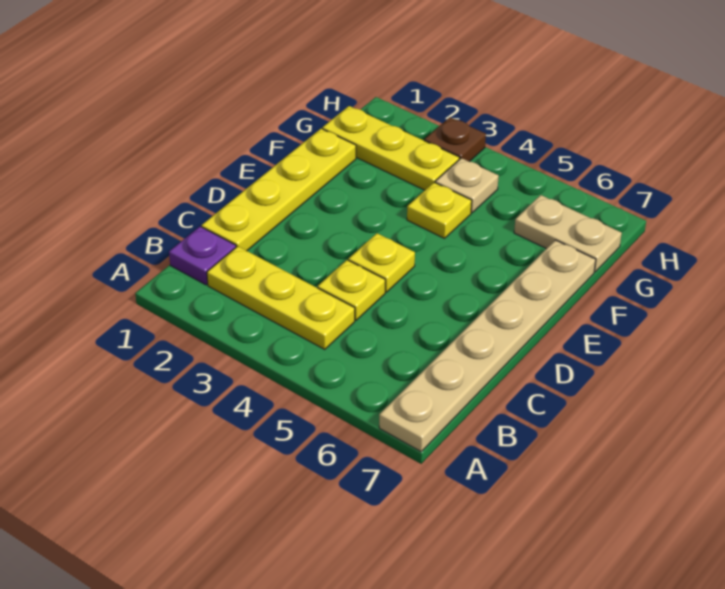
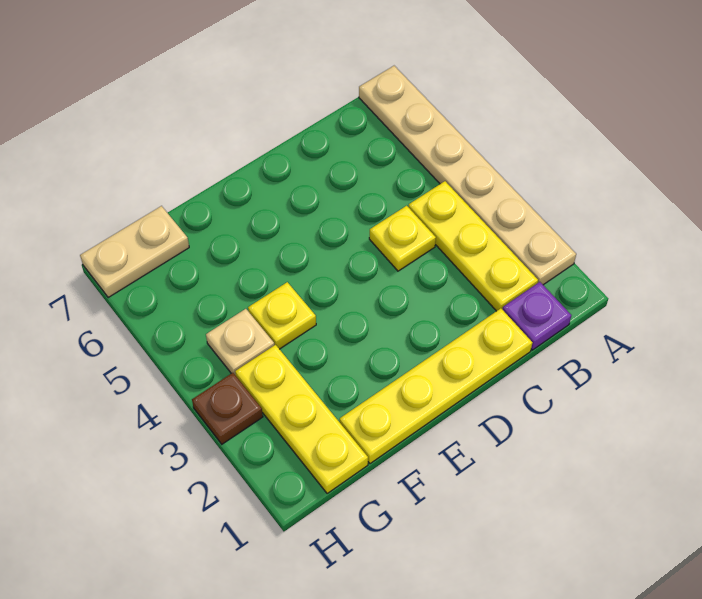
tan plate A7:F7 level 1 -> tan plate A2:A7 level 1
yellow plate D4 level 1 -> none
tan plate G6:G7 level 1 -> tan plate G7:H7 level 1

